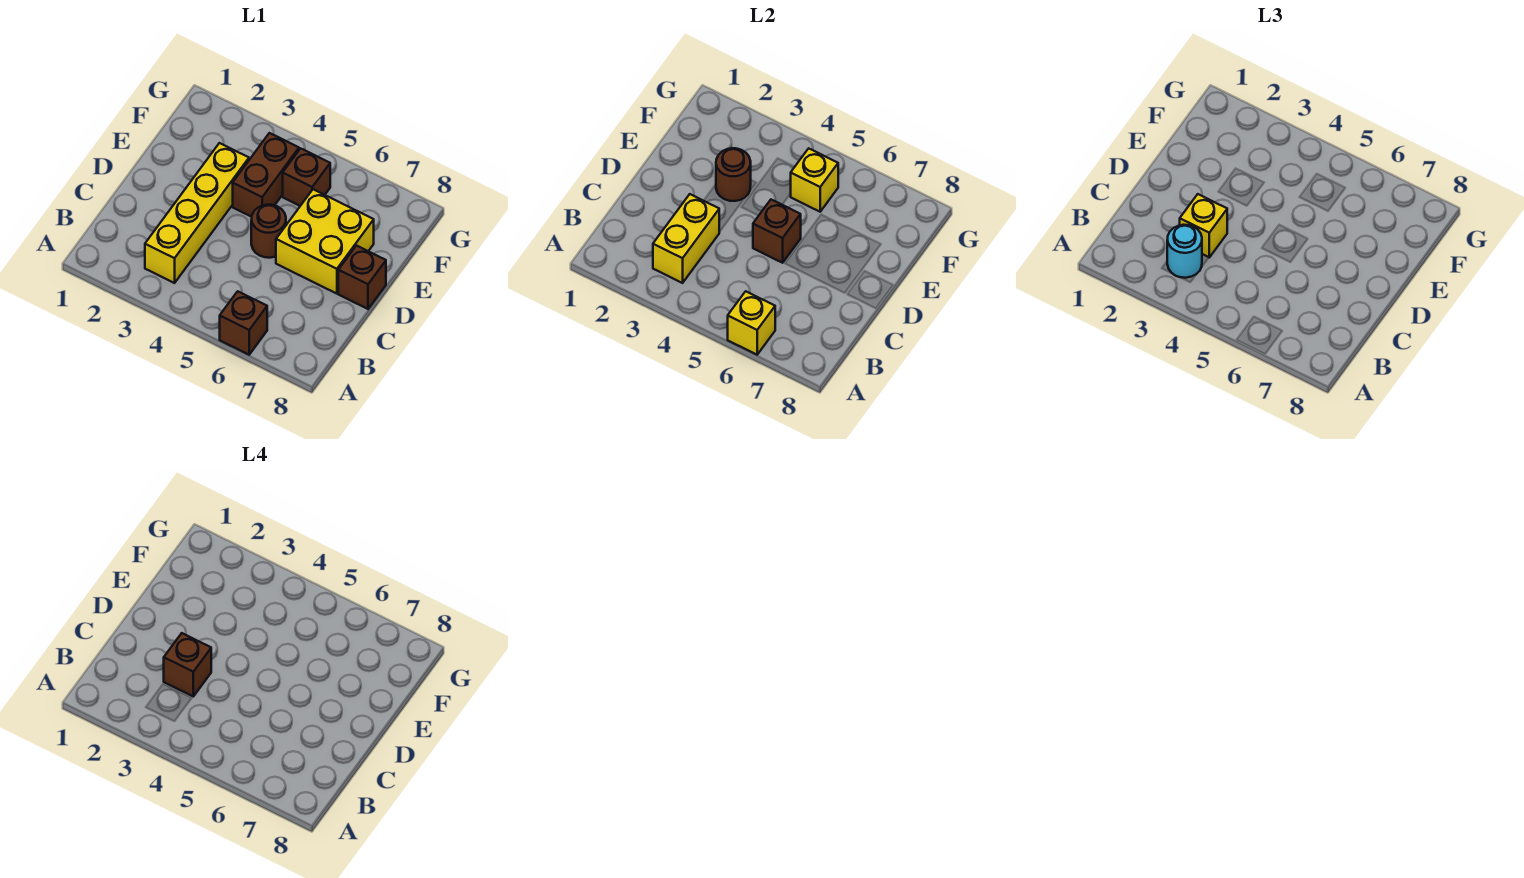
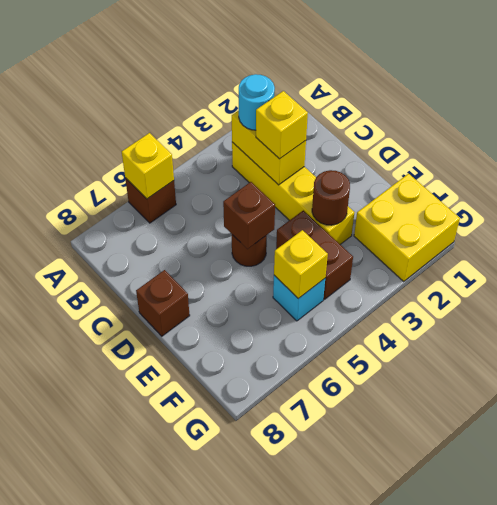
brown brick C3 level 4 -> none
yellow brick D6:E7 level 1 -> yellow brick F1:G2 level 1
brown brick F5 level 1 -> cyan brick F5 level 1

